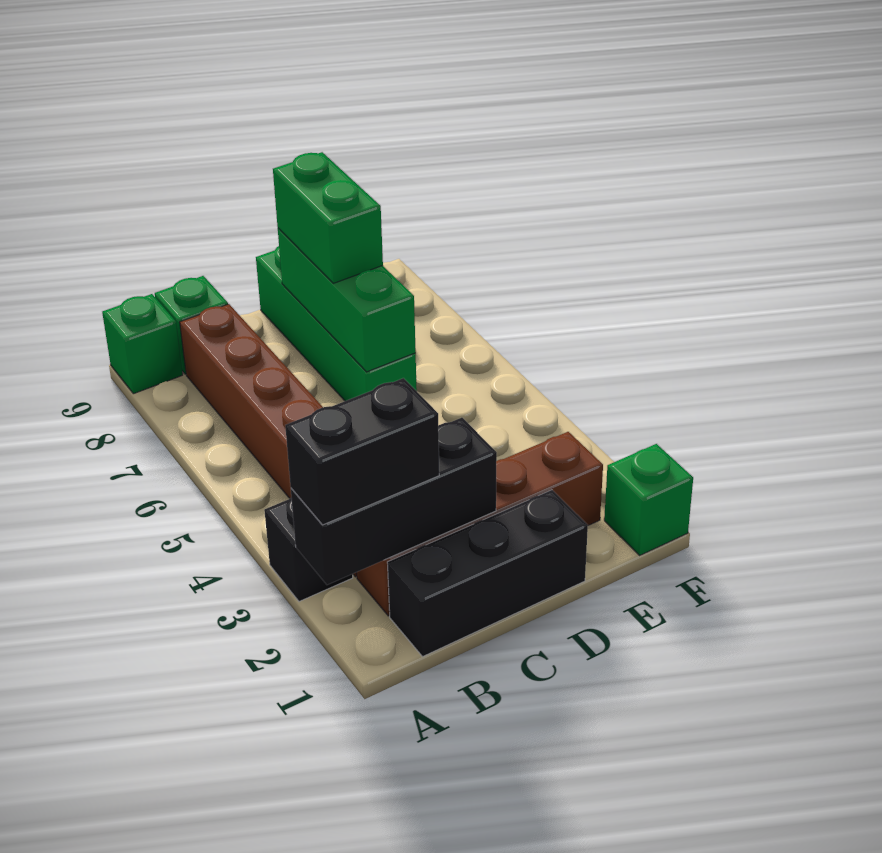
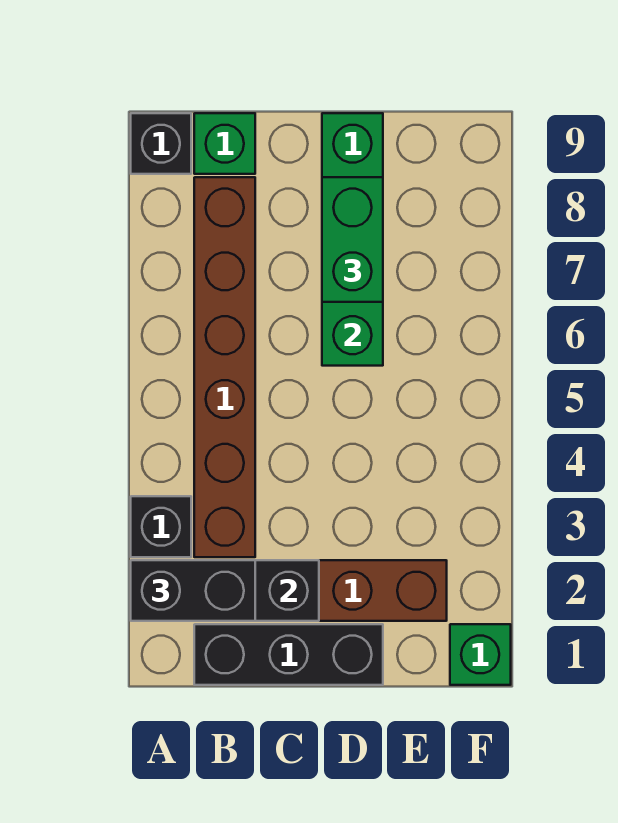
green brick A9 level 1 -> black brick A9 level 1

